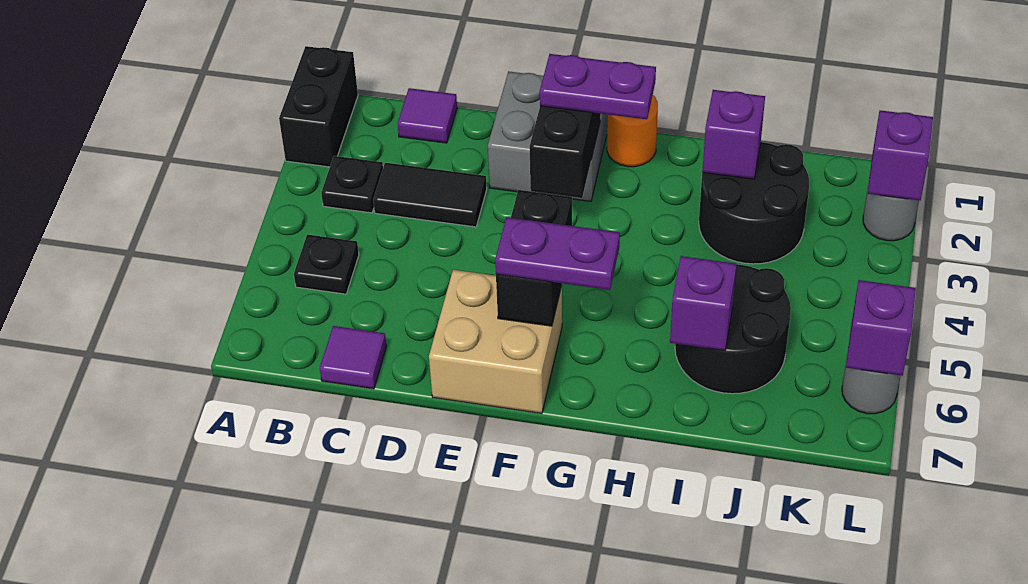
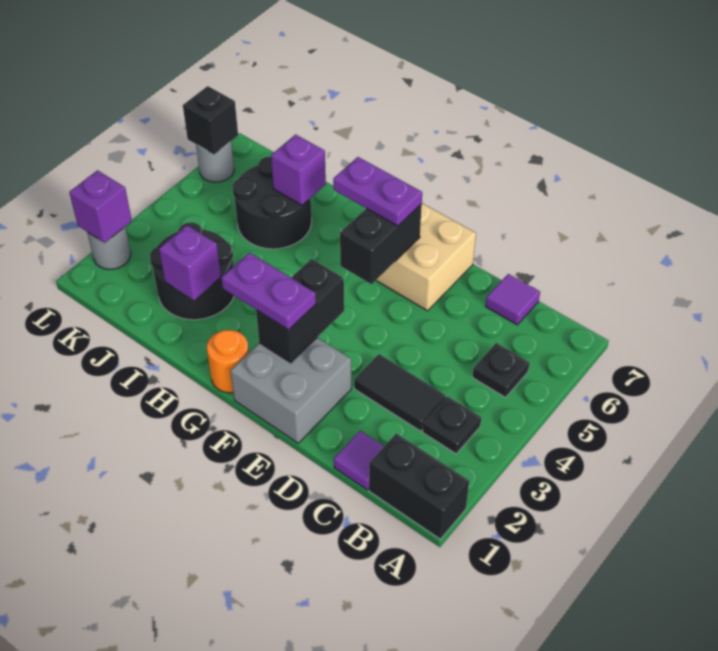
black brick A1:A2 level 1 -> black brick A1:B1 level 1
purple brick L6 level 2 -> black brick L6 level 2

